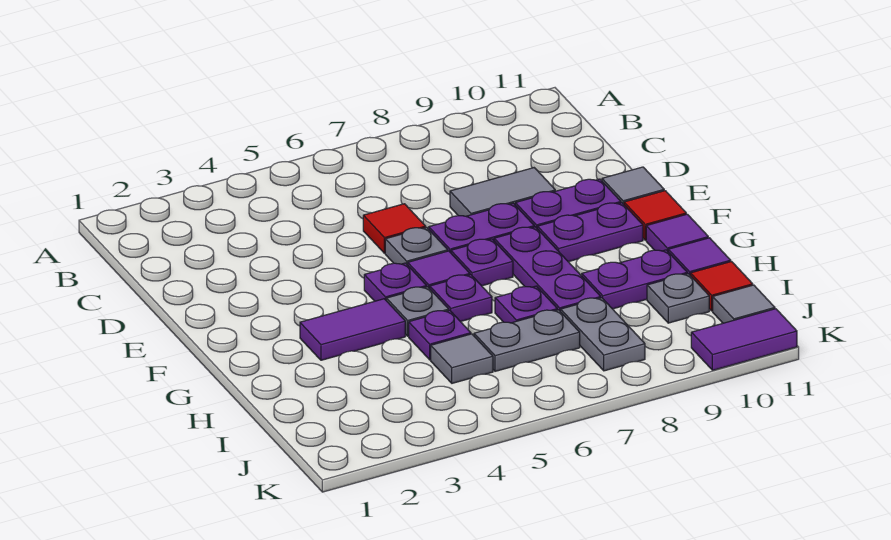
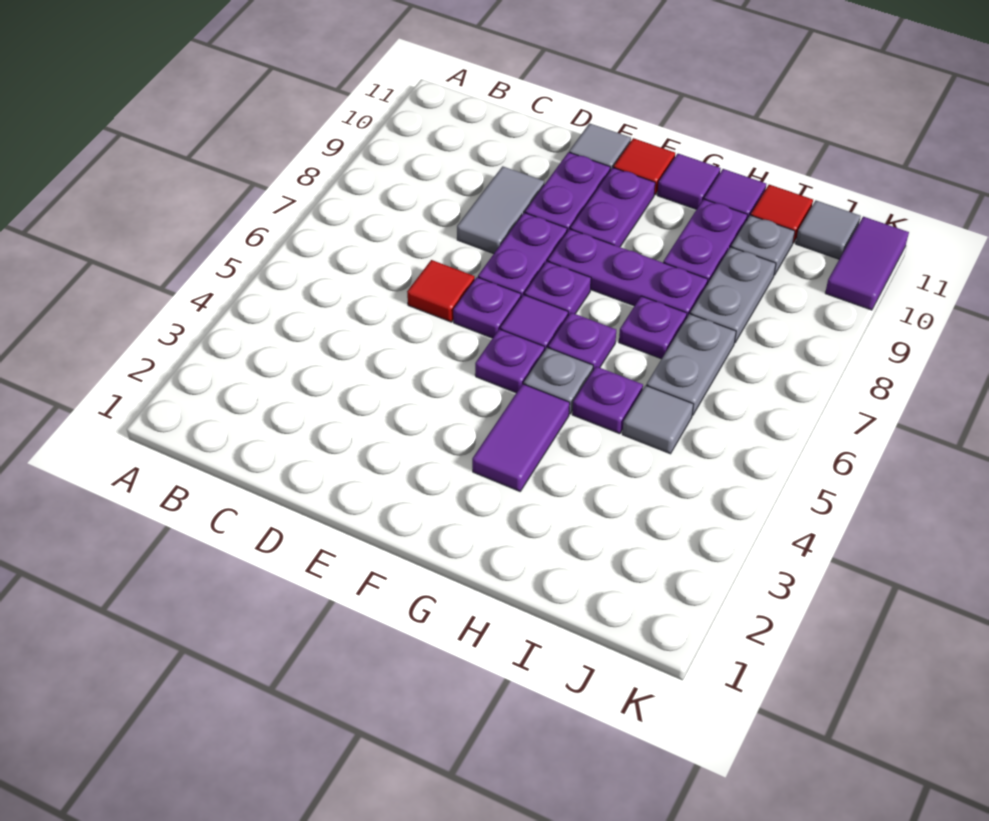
grey plate E6 level 1 -> purple plate E6 level 1
grey plate I8:J8 level 1 -> grey plate I8:I9 level 1

